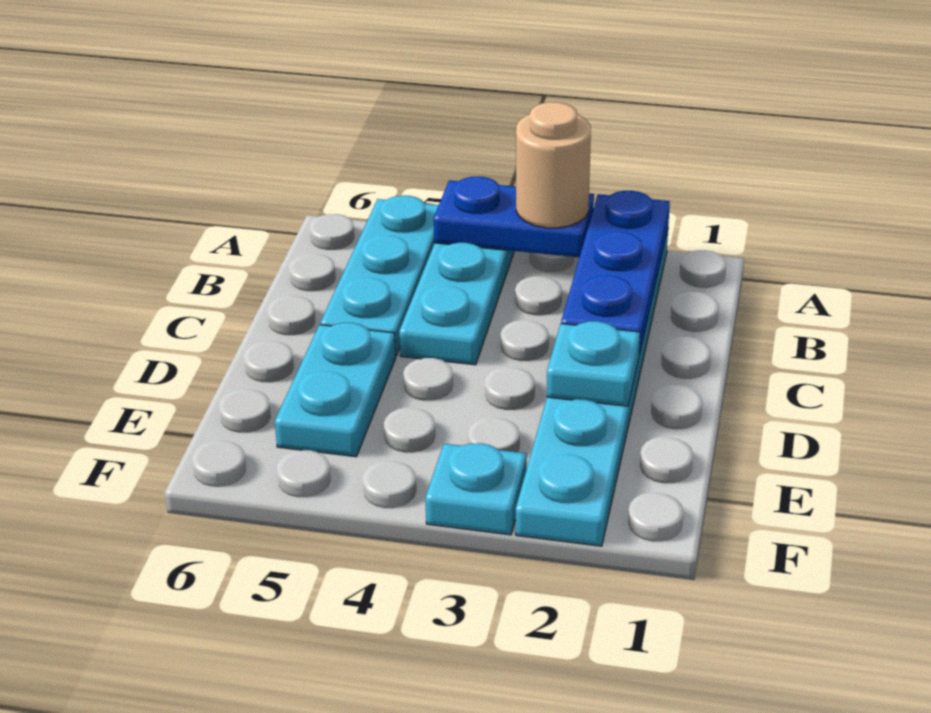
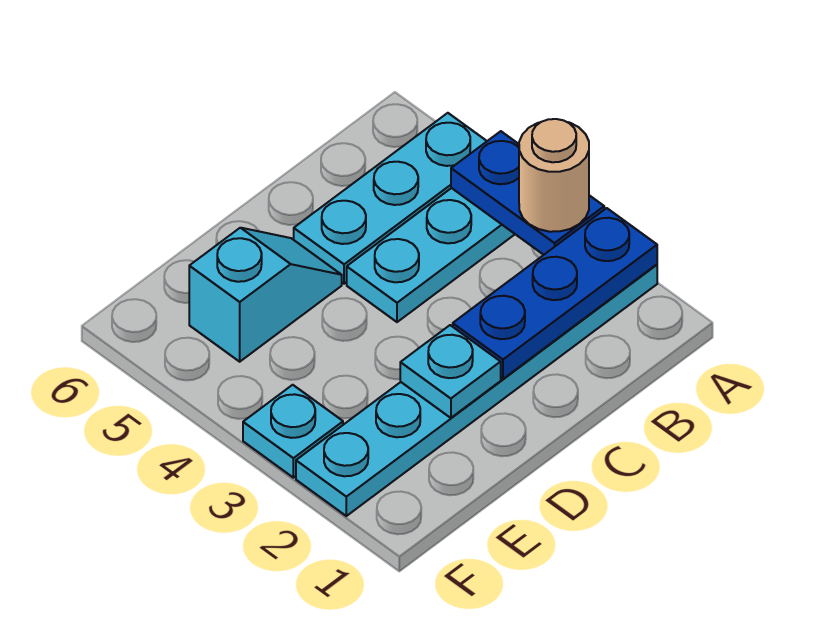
cyan plate D5:E5 level 1 -> cyan slope D5:E5 level 1 top E

